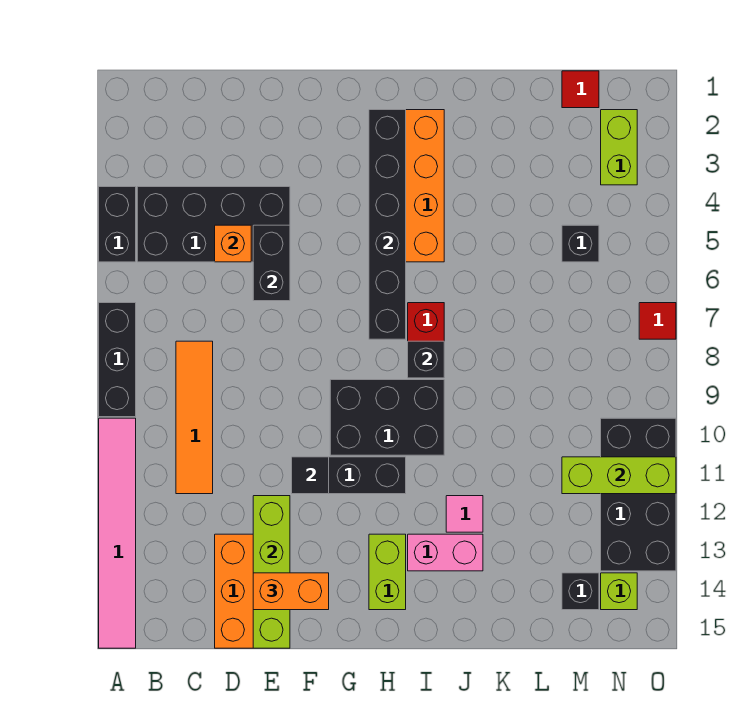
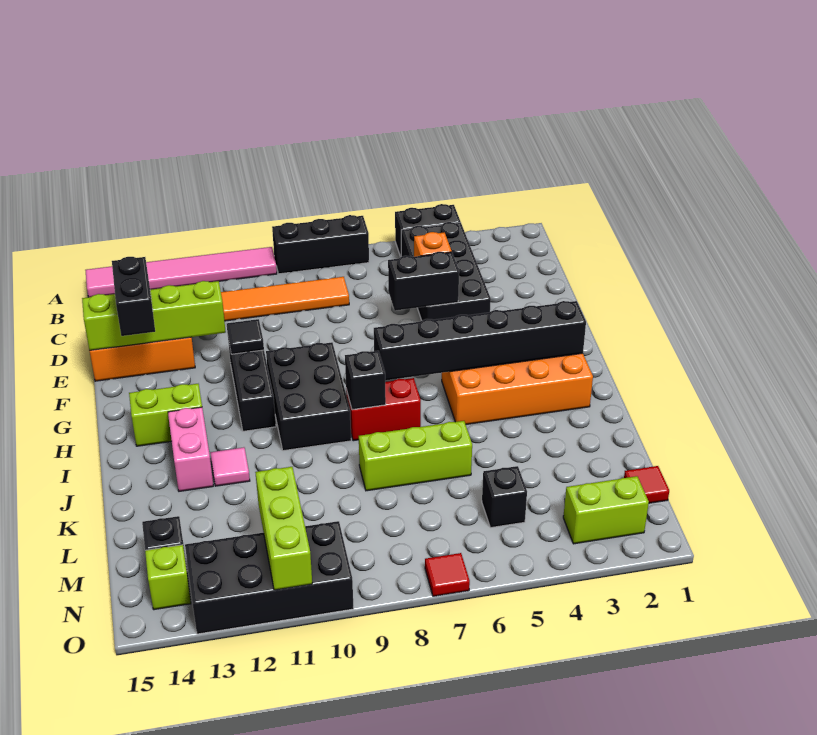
orange brick E14:F14 level 3 -> black brick E14:F14 level 3
none -> lime brick K6:K8 level 1

